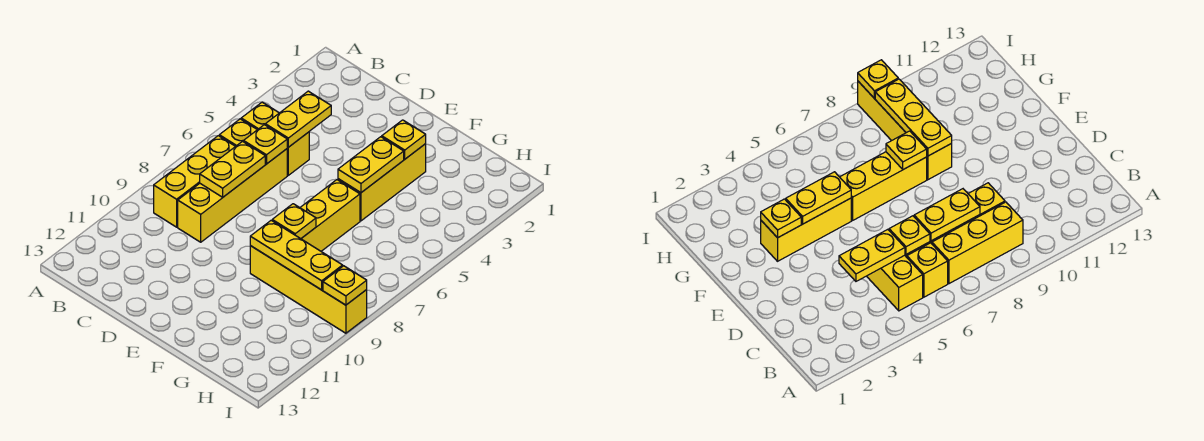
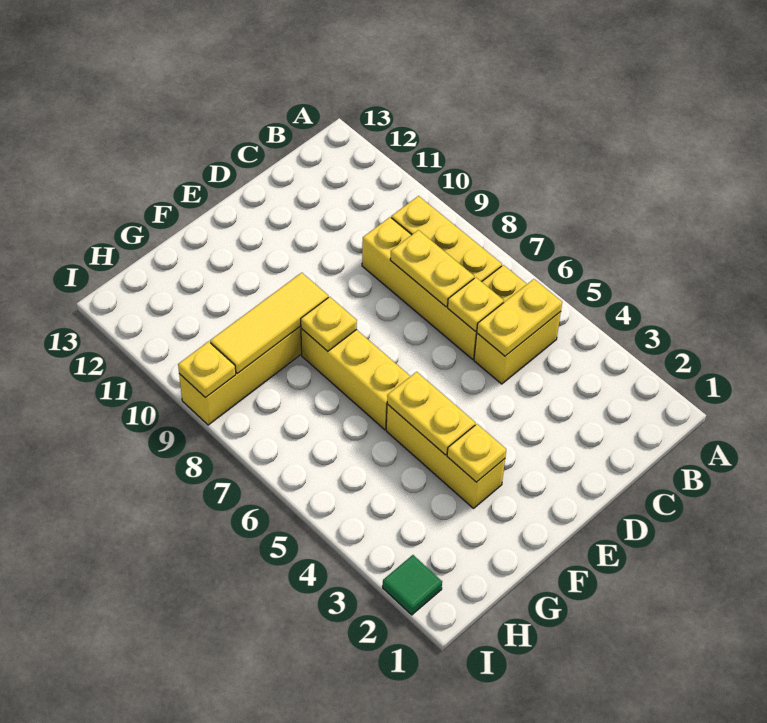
yellow plate C4:C5 level 2 -> yellow plate B5:C5 level 2
yellow plate F9:H9 level 2 -> yellow tile F9:H9 level 2
none -> green tile I2 level 1

